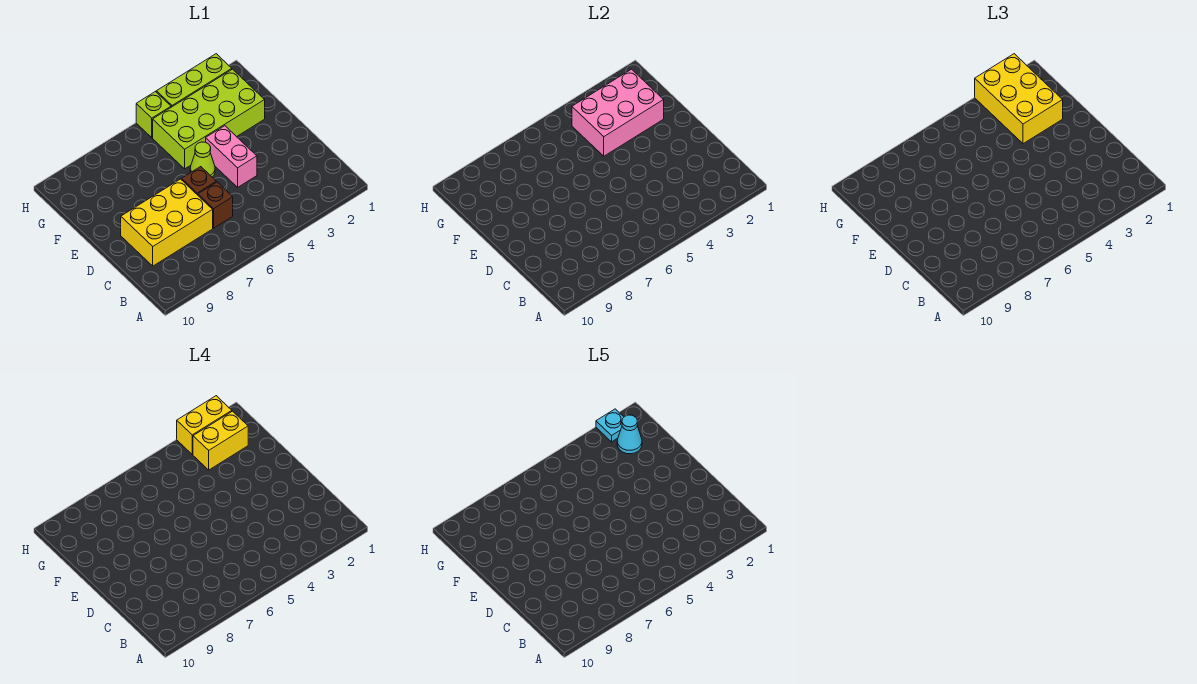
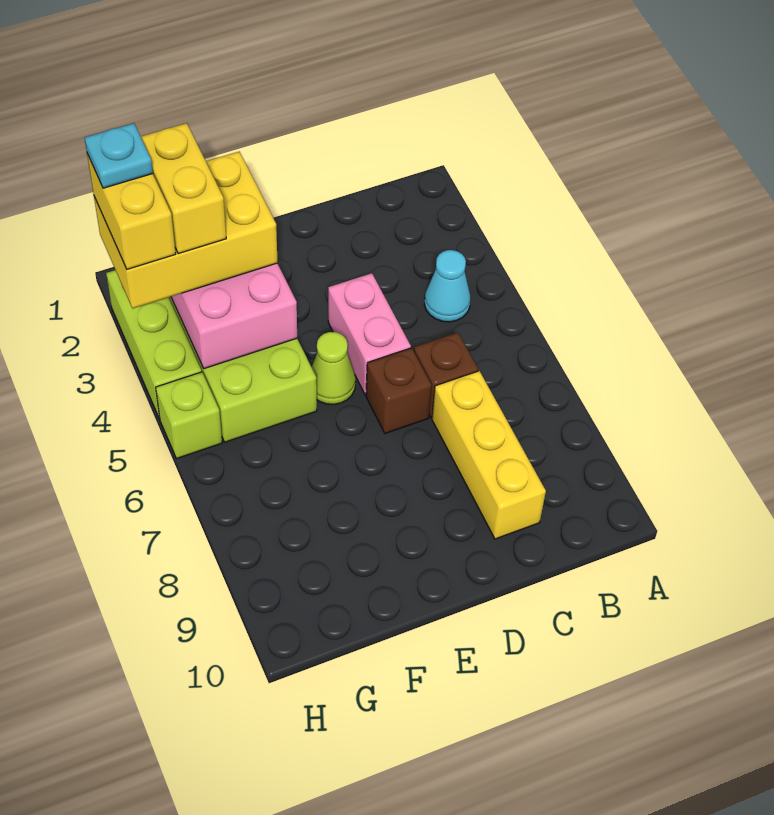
yellow brick C7:D9 level 1 -> yellow brick C7:C9 level 1
pink brick D4:E4 level 1 -> pink brick D4:D5 level 1
cyan cone G2 level 5 -> cyan cone B4 level 1

